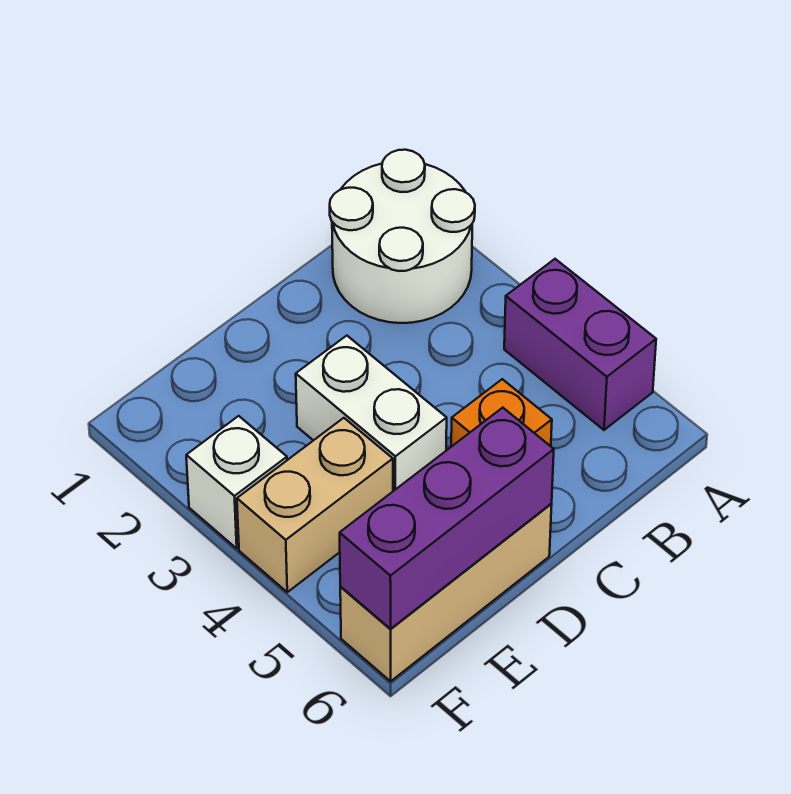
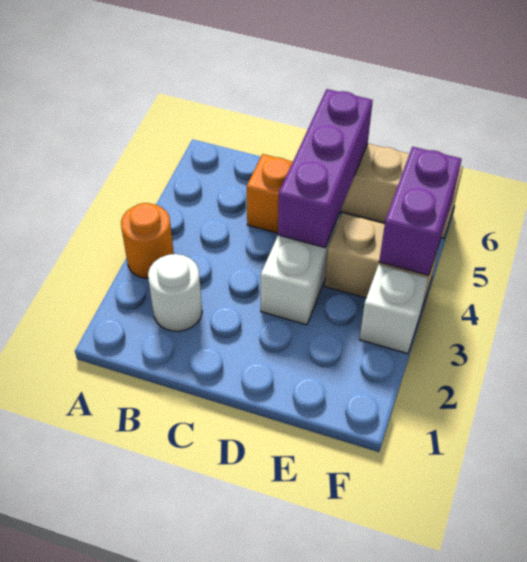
white round brick A1:B2 level 1 -> white round brick B2 level 1
none -> orange round brick A3 level 1
purple brick A4:A5 level 1 -> purple brick F4:F5 level 2
purple brick D6:F6 level 2 -> purple brick D4:D6 level 2

